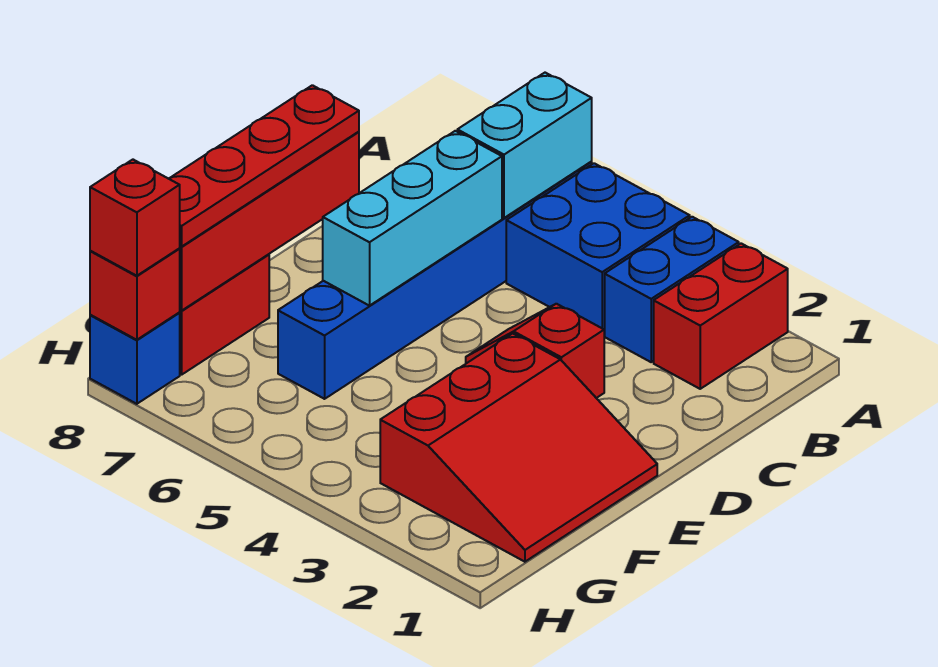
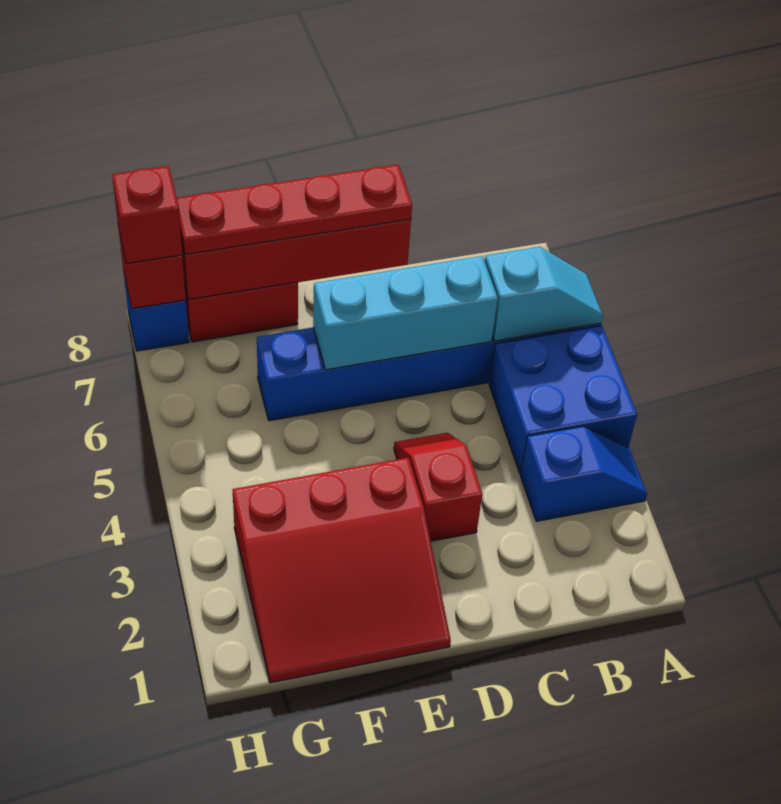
red brick A2:B2 level 1 -> none
blue brick A3:B3 level 1 -> blue slope A3:B3 level 1 top B
cyan brick A6:B6 level 2 -> cyan slope A6:B6 level 2 top B

